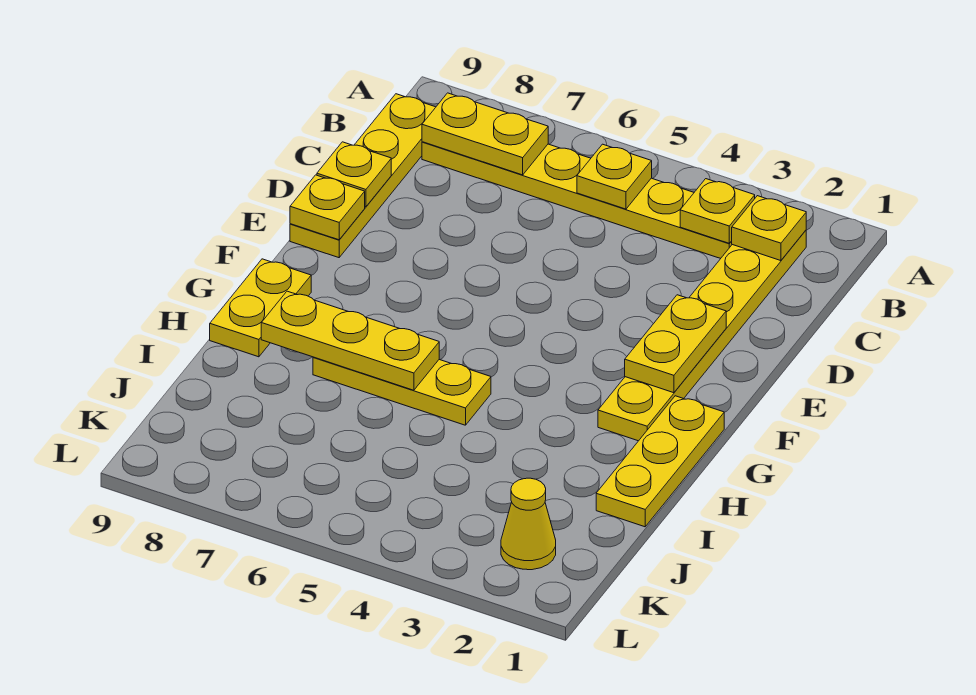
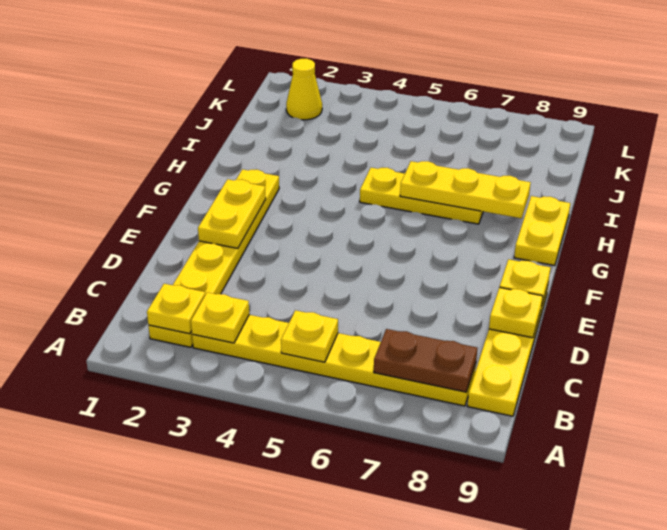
yellow plate B7:B8 level 2 -> brown plate B7:B8 level 2
yellow plate G1:I1 level 1 -> none

